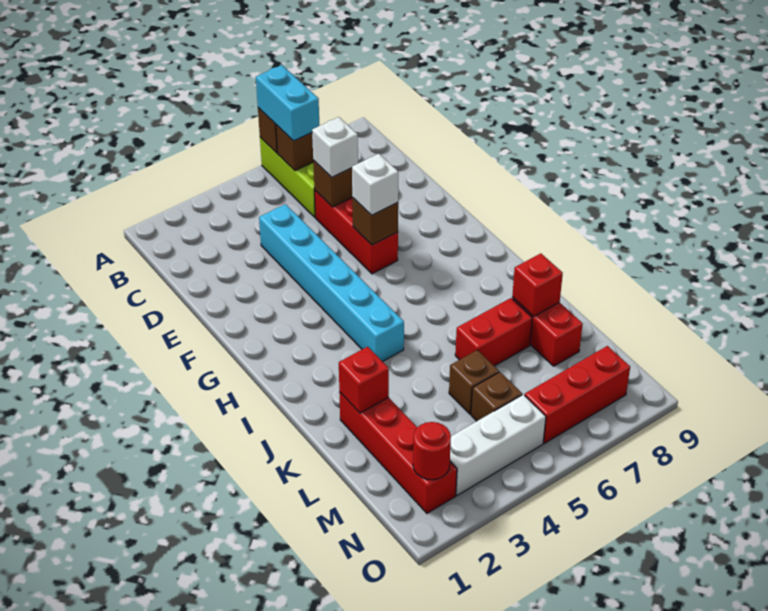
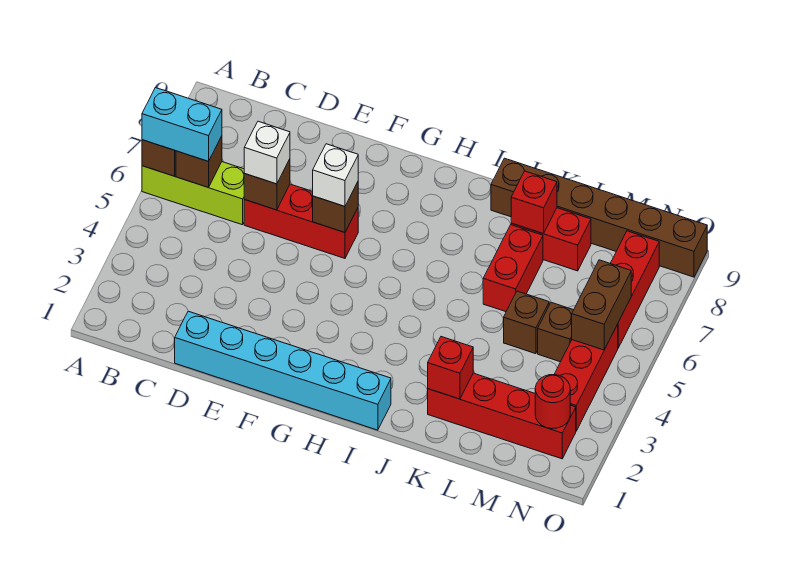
cyan brick D4:I4 level 1 -> cyan brick D1:I1 level 1
none -> brown brick J9:O9 level 1
white brick N3:N5 level 1 -> red brick N3:N5 level 1
none -> brown brick N5:N6 level 2

